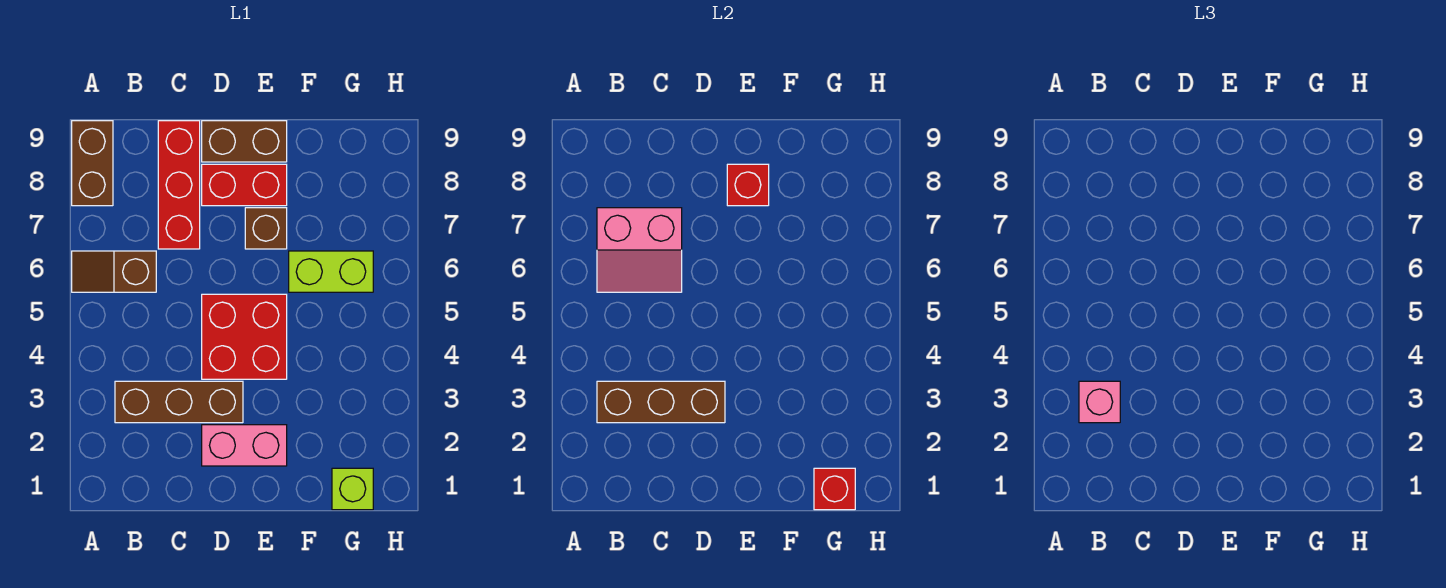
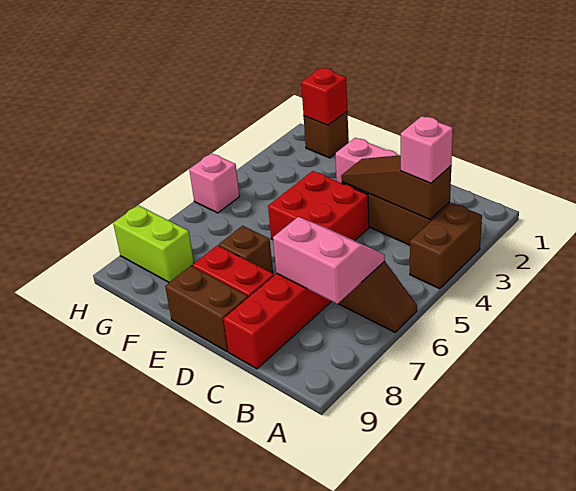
brown brick A8:A9 level 1 -> brown brick A3:A4 level 1
brown brick B3:D3 level 2 -> brown slope B3:D3 level 2 top B
red brick E8 level 2 -> none
lime brick F6:G6 level 1 -> lime brick G8:H8 level 1
lime brick G1 level 1 -> brown brick G1 level 1
none -> pink brick H5 level 1

